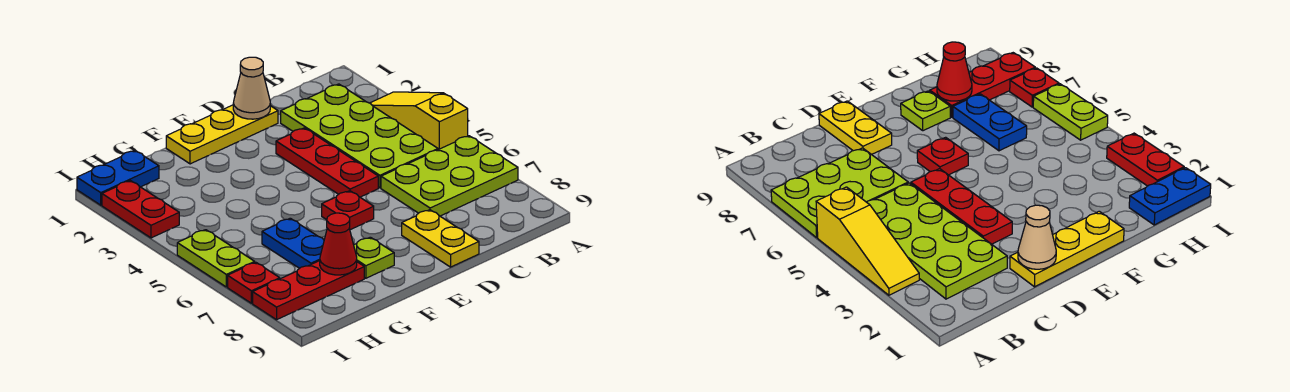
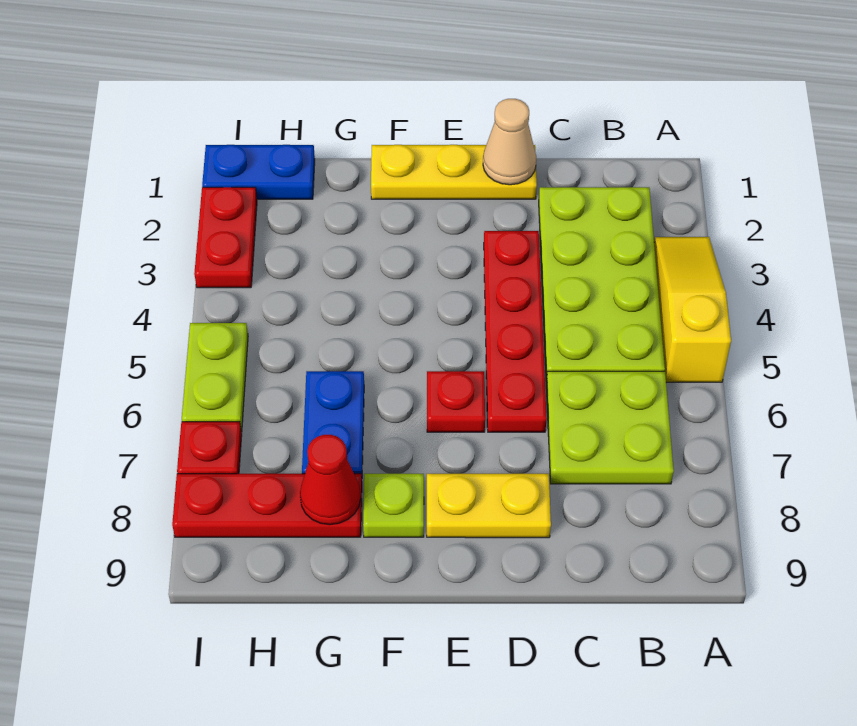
lime plate A6:C7 level 1 -> lime plate B6:C7 level 1
red plate D3:D5 level 1 -> red plate D3:D6 level 1
yellow plate D8:D9 level 1 -> yellow plate D8:E8 level 1

